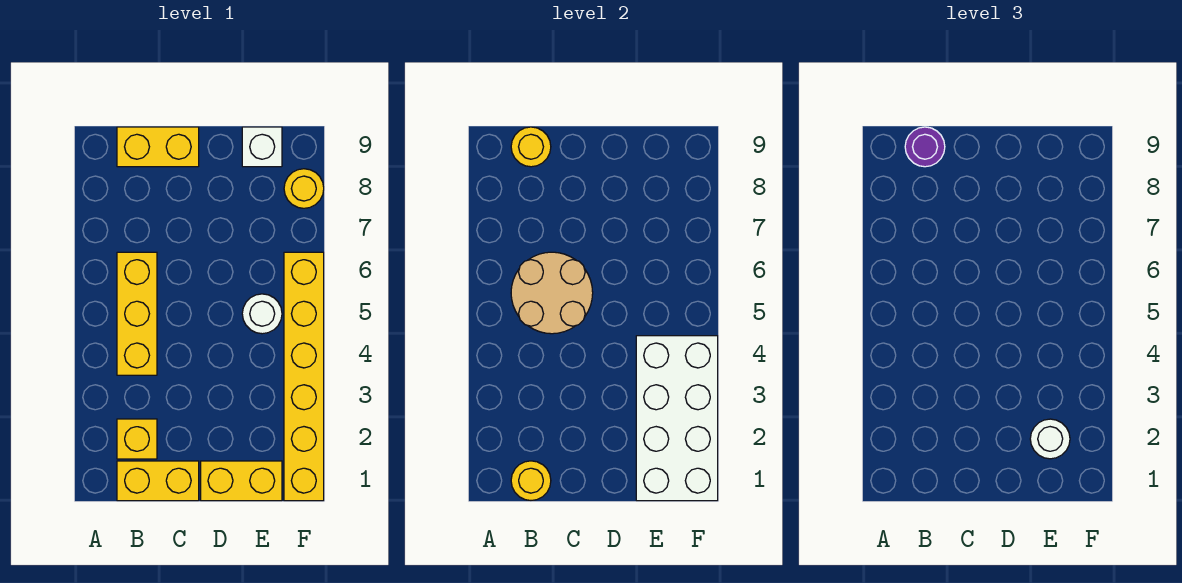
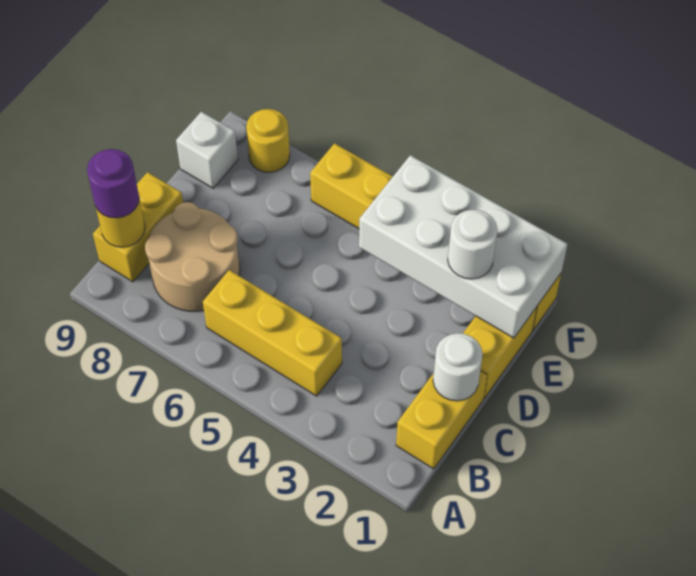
yellow round brick B1 level 2 -> none
yellow brick B2 level 1 -> none
tan round brick B5:C6 level 2 -> tan round brick B7:C8 level 1
white round brick E5 level 1 -> white round brick C1 level 2

